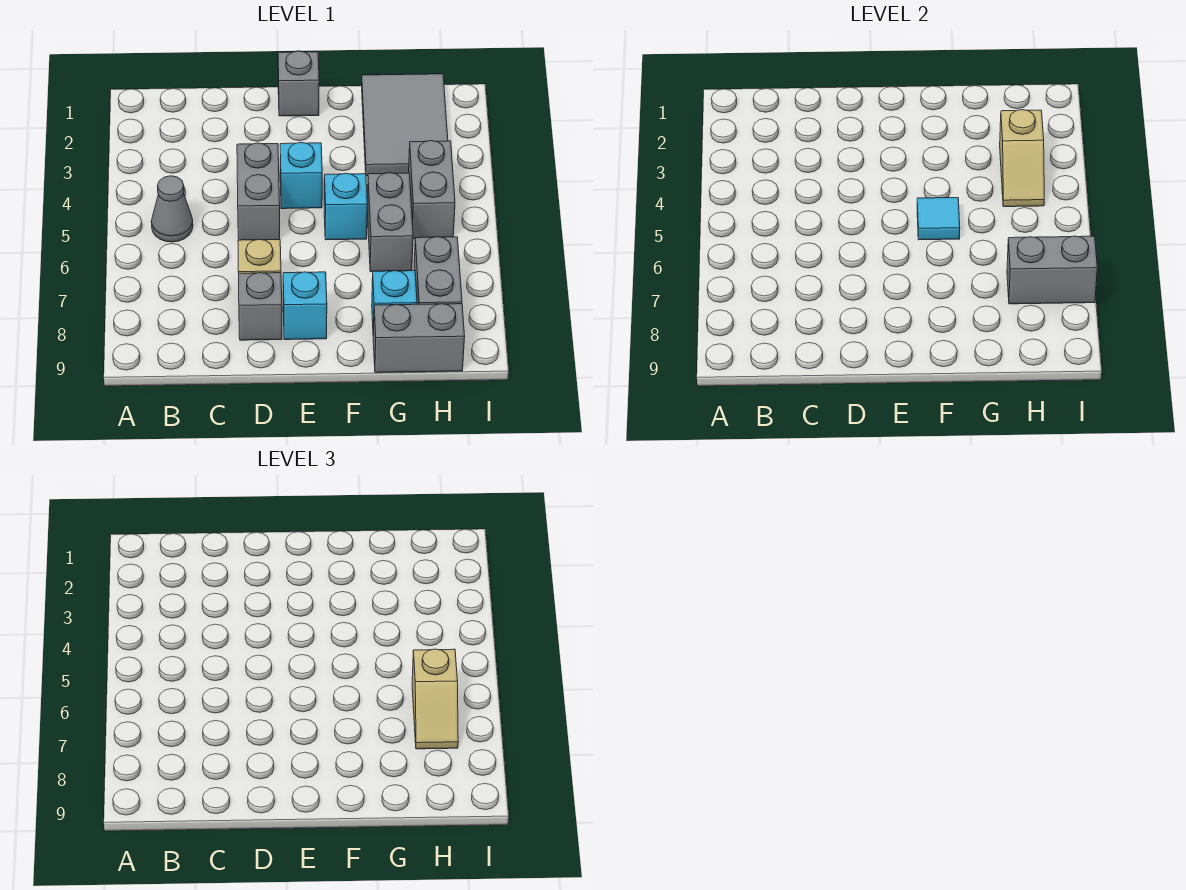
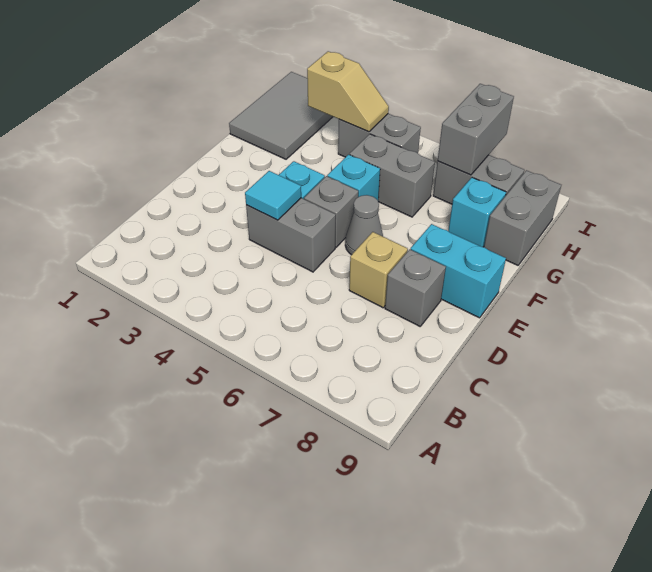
grey cone B5 level 1 -> grey cone E6 level 1
grey brick E1 level 1 -> grey brick E5 level 1
cyan brick E8 level 1 -> cyan brick E8:E9 level 1
cyan tile F5 level 2 -> cyan tile D4 level 2
grey tile G1:H3 level 1 -> grey tile G1:I2 level 1
tan slope H6:H7 level 3 top 6 -> none

